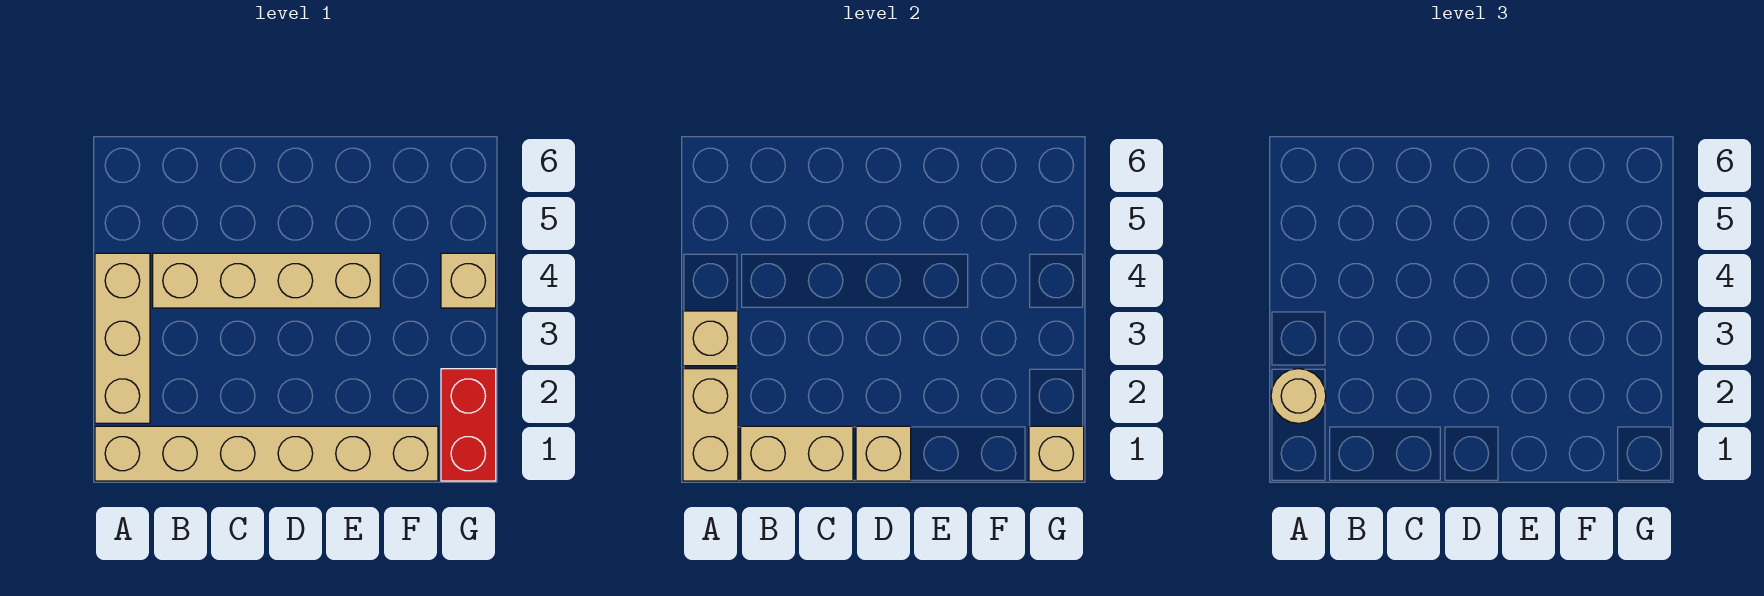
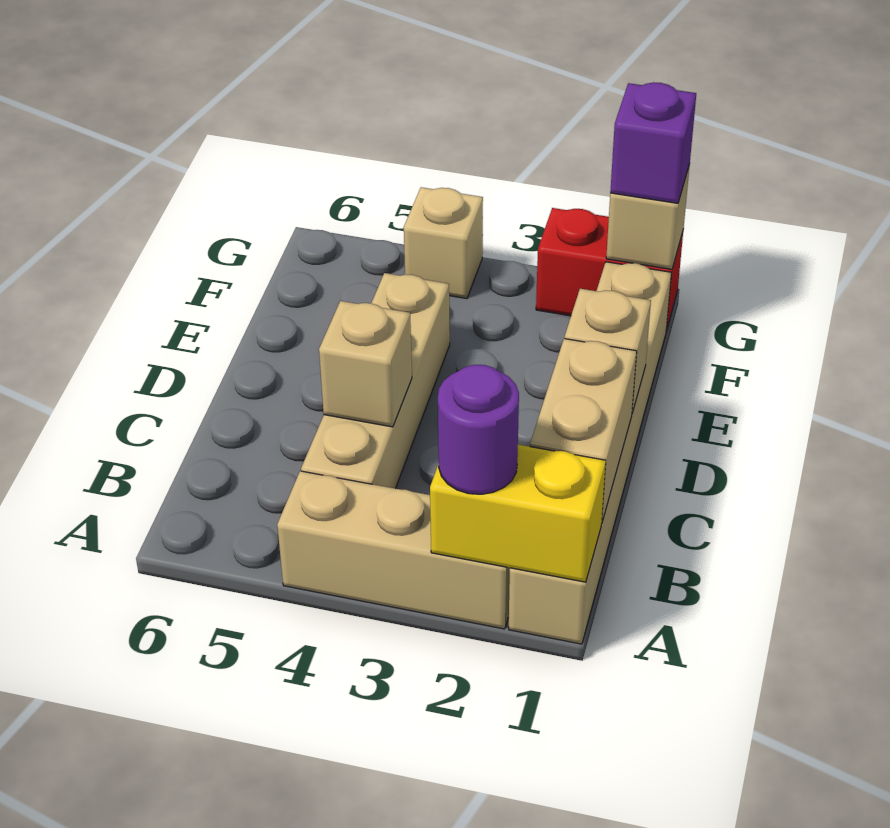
tan brick A1:A2 level 2 -> yellow brick A1:A2 level 2
tan round brick A2 level 3 -> purple round brick A2 level 3
tan brick A3 level 2 -> tan brick C4 level 2
none -> purple brick G1 level 3

